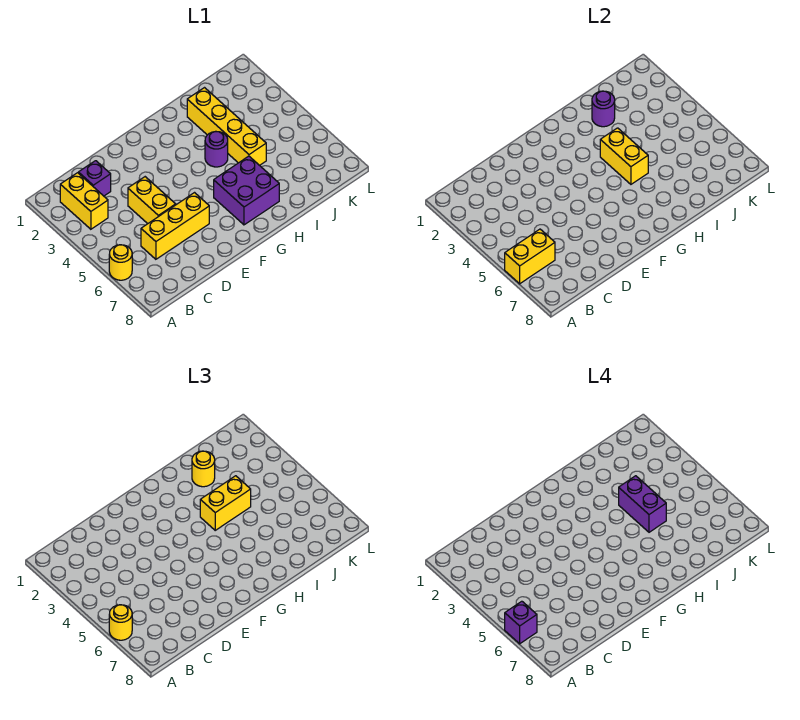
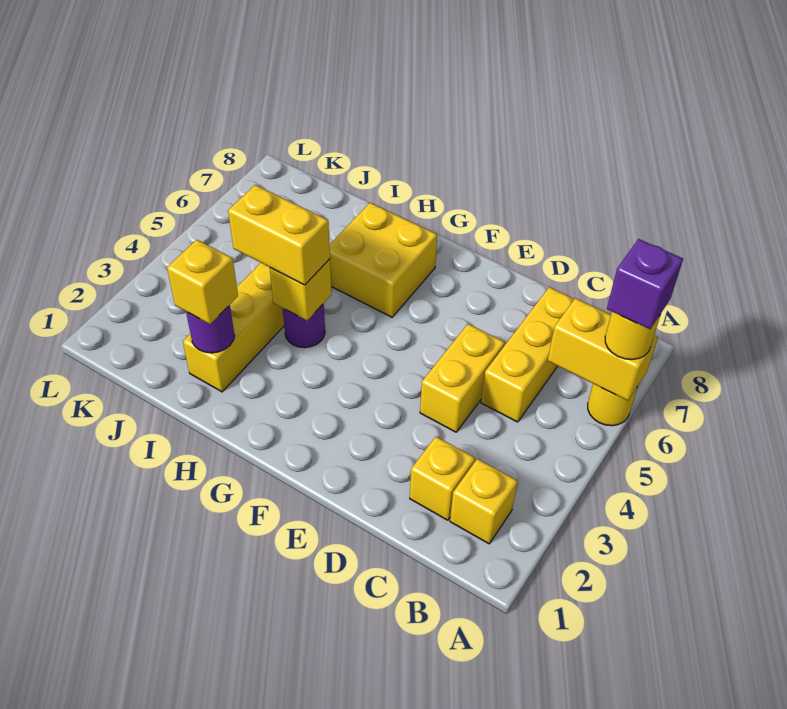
yellow brick B2:B3 level 1 -> yellow brick B2 level 1
purple brick C2 level 1 -> yellow brick C2 level 1
yellow brick C6:E6 level 1 -> yellow brick C5:C7 level 1
purple brick G6:H7 level 1 -> yellow brick G6:H7 level 1
yellow brick H4:H5 level 2 -> yellow brick H4 level 2
yellow round brick I2 level 3 -> yellow brick I2 level 3
purple brick I4:I5 level 4 -> none

